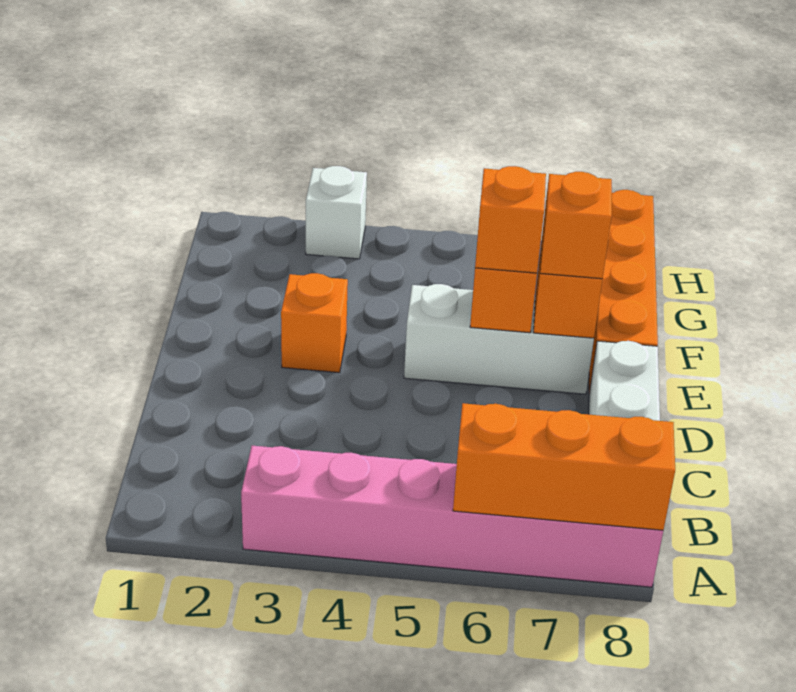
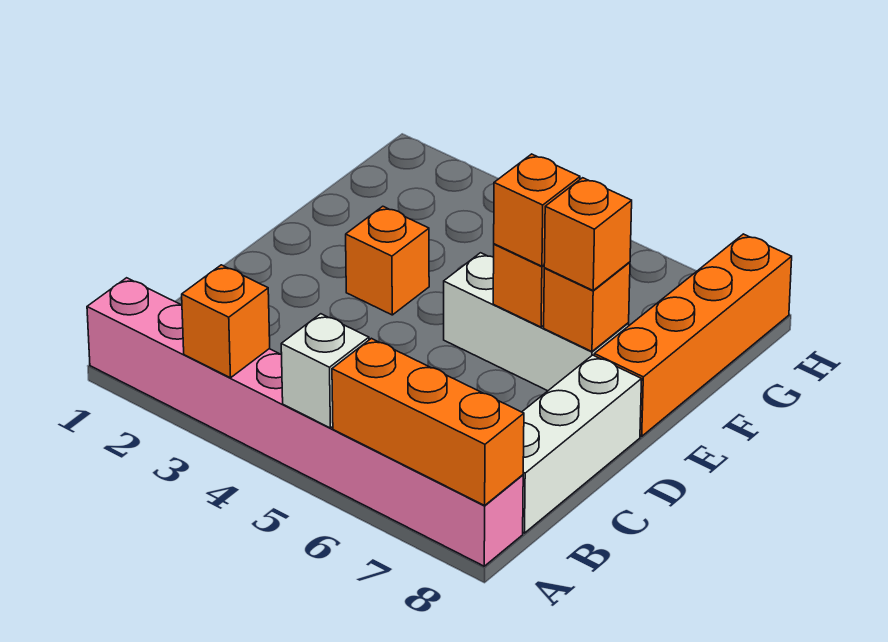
pink brick A3:A8 level 1 -> pink brick A1:A8 level 1
none -> orange brick A3 level 2
white brick H3 level 1 -> white brick A5 level 2

